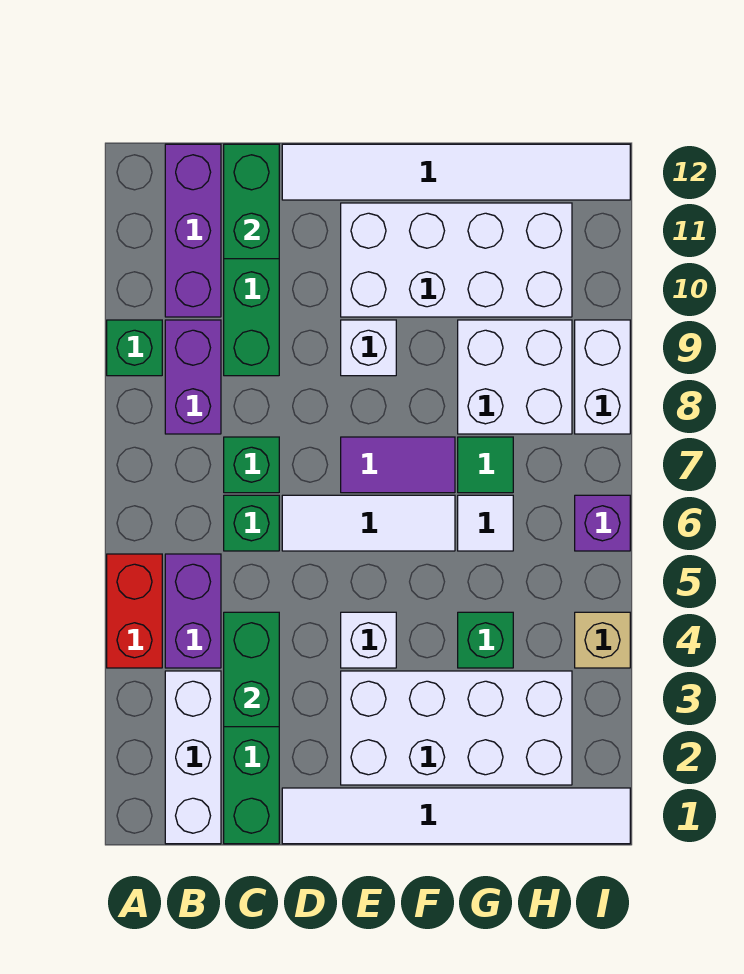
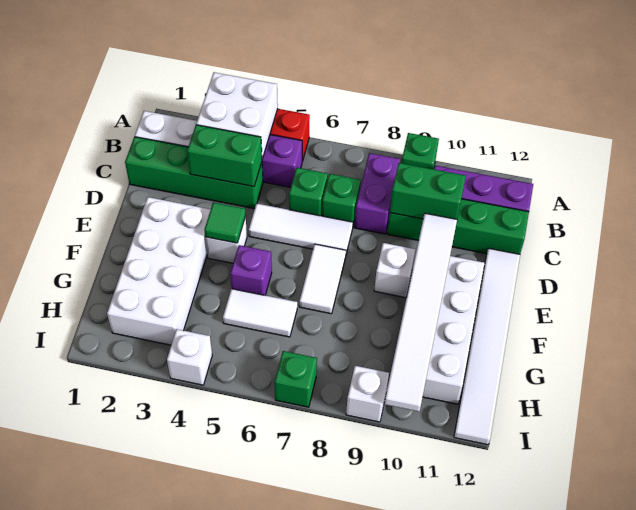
purple brick B8:B9 level 1 -> purple brick B8:C8 level 1
green brick C11:C12 level 2 -> green brick C9:C10 level 2
white tile D1:I1 level 1 -> white tile D10:I10 level 2
white tile D6:F6 level 1 -> white tile D5:D7 level 1
purple tile E7:F7 level 1 -> white tile E7:F7 level 1
green brick G4 level 1 -> green brick I7 level 1
white tile G6 level 1 -> white tile G5:G6 level 1
green tile G7 level 1 -> green tile E4 level 2
white brick G8:H9 level 1 -> white brick A3:B4 level 2
tan brick I4 level 1 -> white brick I4 level 1
purple brick I6 level 1 -> purple brick F5 level 1
white brick I8:I9 level 1 -> white brick I9 level 1

